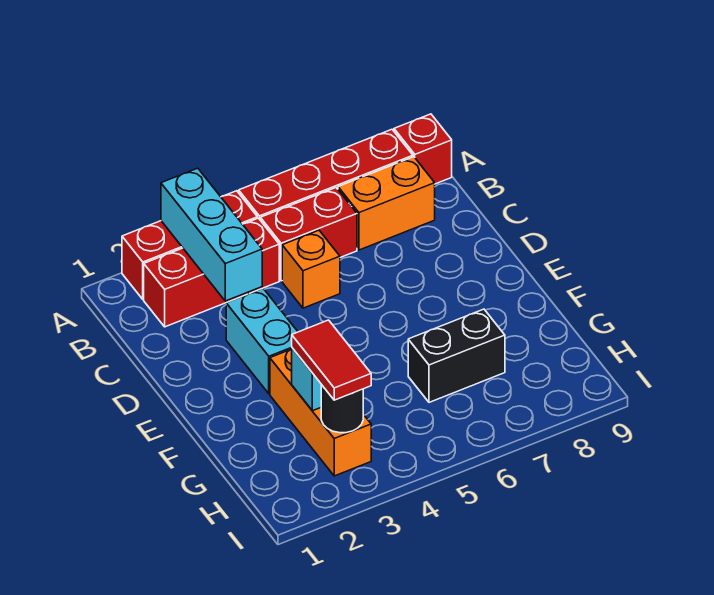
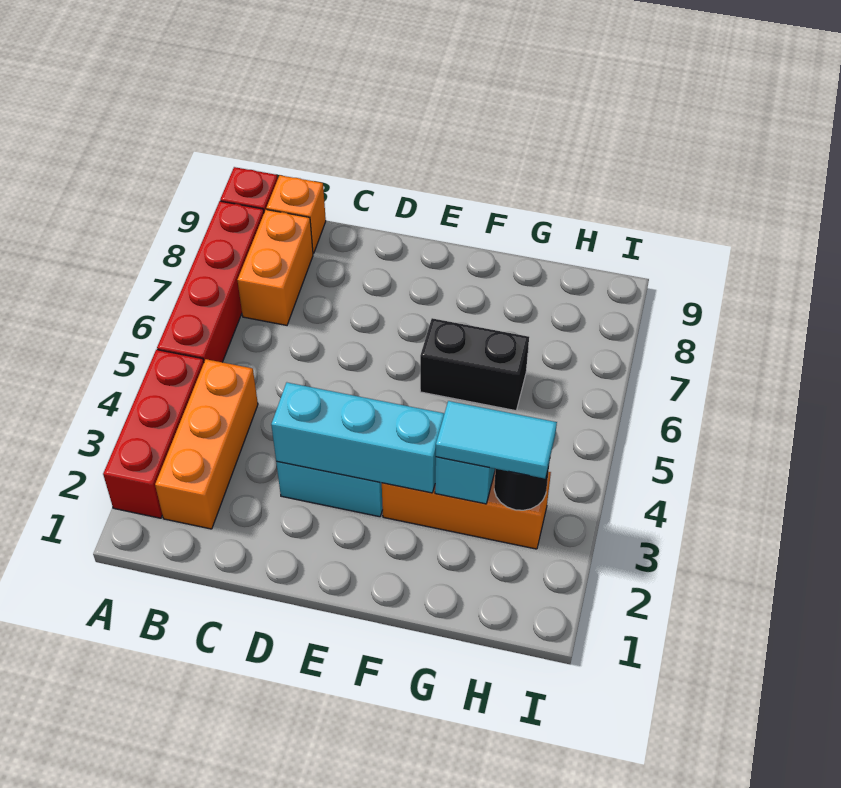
cyan brick A3:C3 level 2 -> cyan brick D3:F3 level 2
red brick B2:B4 level 1 -> orange brick B2:B4 level 1
red brick B5:B6 level 1 -> none
orange brick C5 level 1 -> orange brick B9 level 1
red tile G3:H3 level 3 -> cyan tile G3:H3 level 3
black brick G6:G7 level 1 -> black brick F6:G6 level 1

